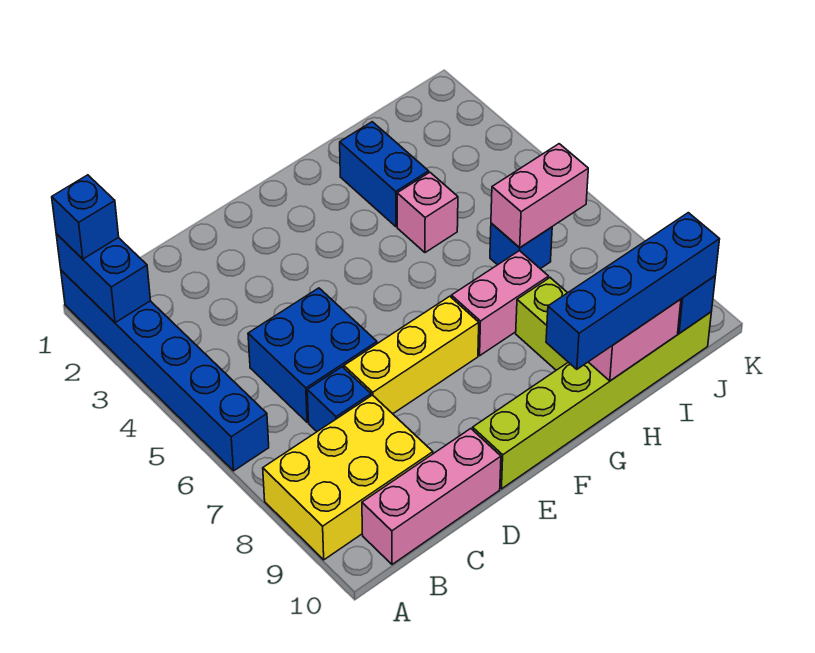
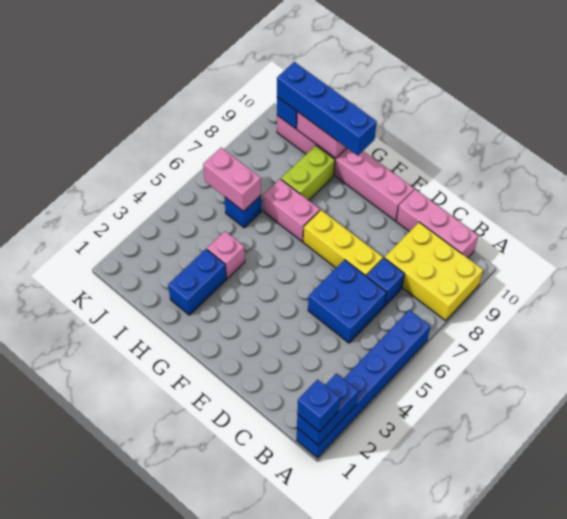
lime brick E10:J10 level 1 -> pink brick E10:J10 level 1

